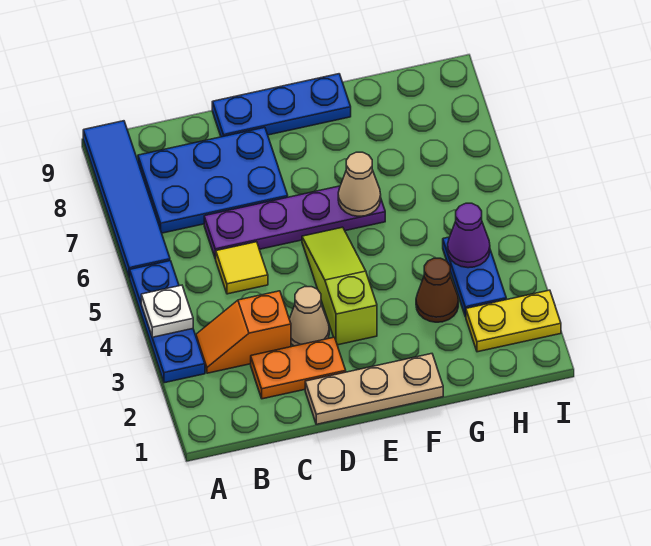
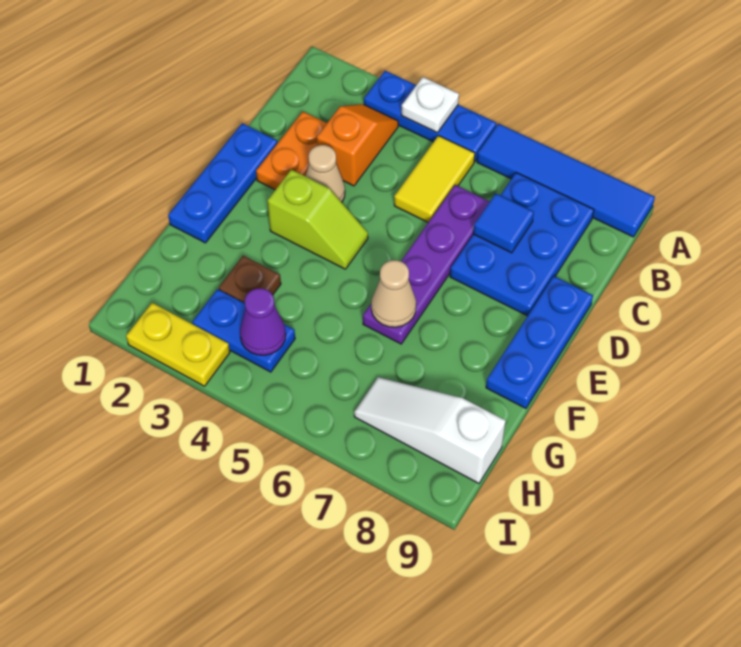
yellow tile C5 level 1 -> yellow tile B5:C5 level 1
none -> blue tile C7 level 2
tan plate D1:F1 level 1 -> blue plate D1:F1 level 1
lime slope E3:E5 level 1 top 3 -> lime slope E3:E4 level 1 top 3
brown cone G3 level 1 -> brown plate G3 level 1
yellow plate H2:I2 level 1 -> yellow plate I2:I3 level 1
none -> white slope H7:H9 level 1 top 9

